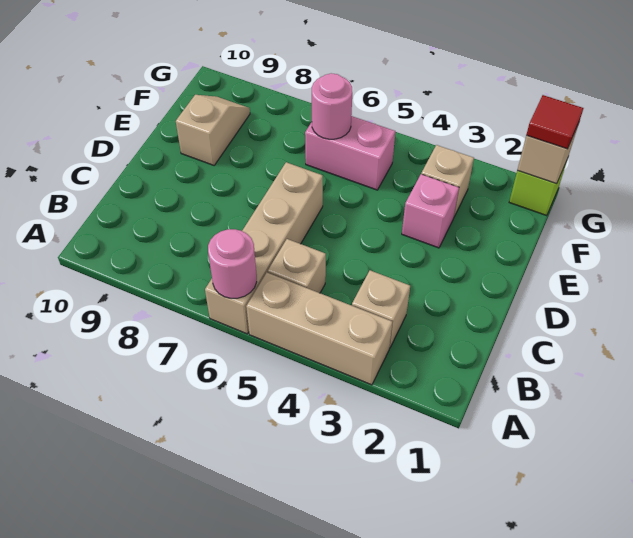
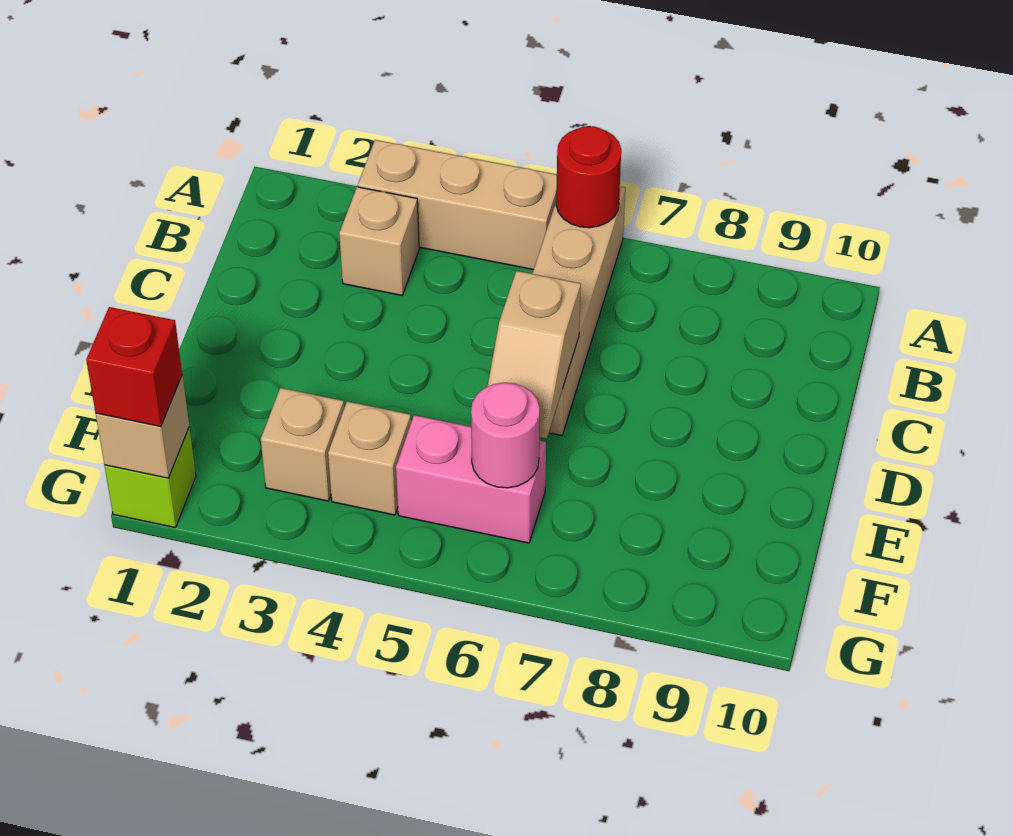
pink round brick A6 level 2 -> red round brick A6 level 2
tan brick B5 level 1 -> tan brick F4 level 1
pink brick E3 level 1 -> none
tan slope E9:F9 level 1 top E -> tan slope D6:E6 level 2 top D
red tile G1 level 3 -> red brick G1 level 3

